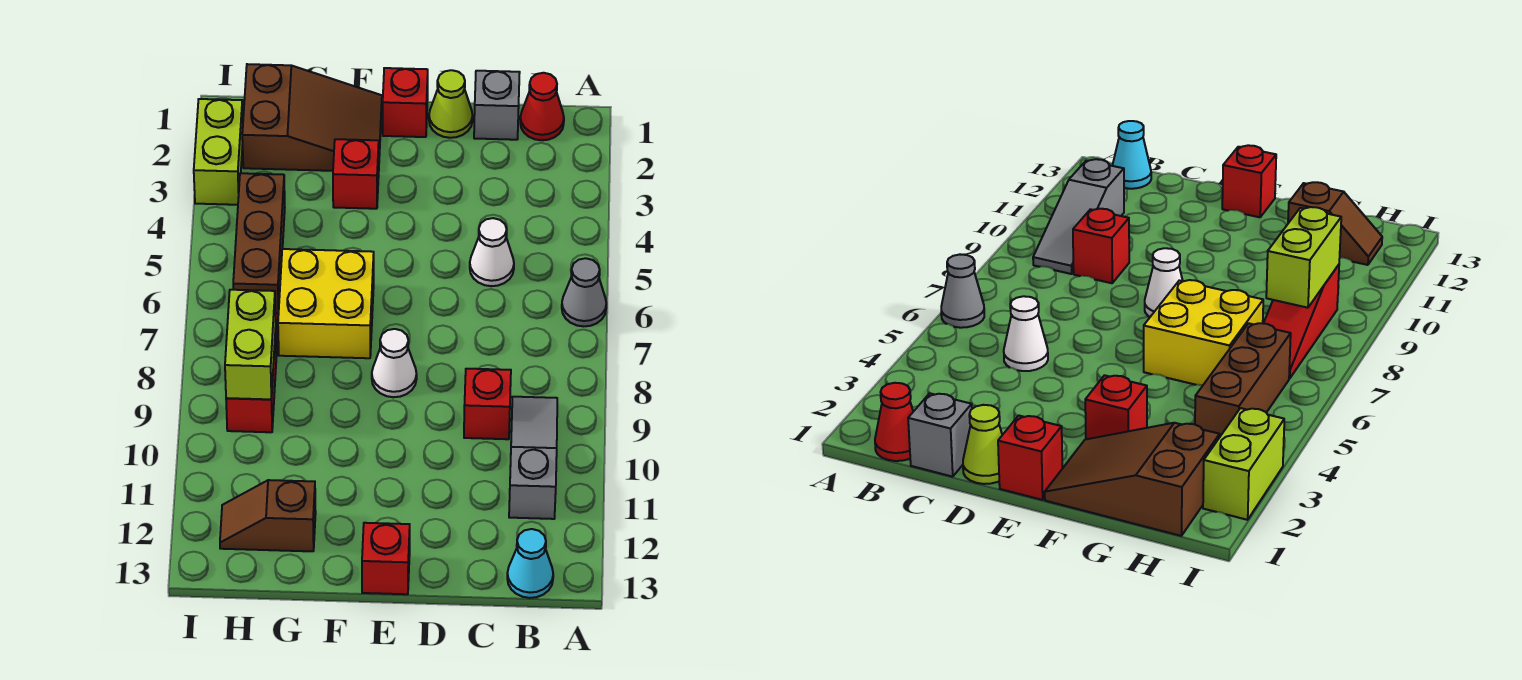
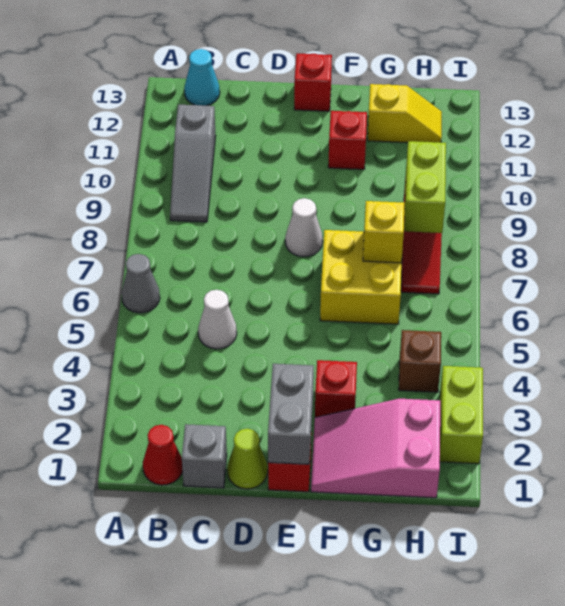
red brick C9 level 1 -> red brick F11 level 1
none -> grey brick E1:E2 level 2
brown slope F1:H2 level 1 top H -> pink slope F1:H2 level 1 top H
none -> yellow brick G7 level 2
brown slope G12:H12 level 1 top G -> yellow slope G12:H12 level 1 top G
brown brick H4:H6 level 1 -> brown brick H4 level 1

